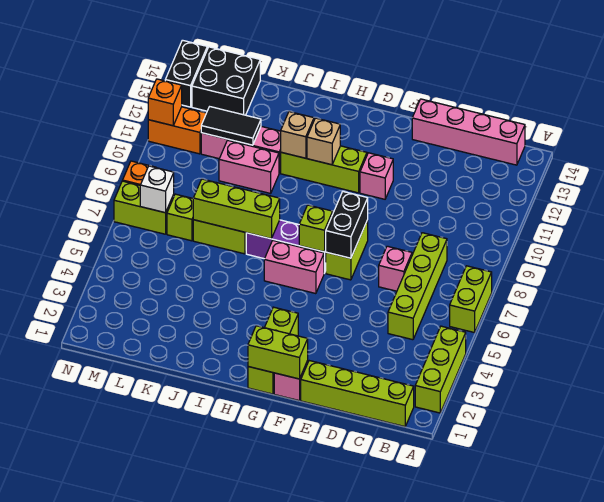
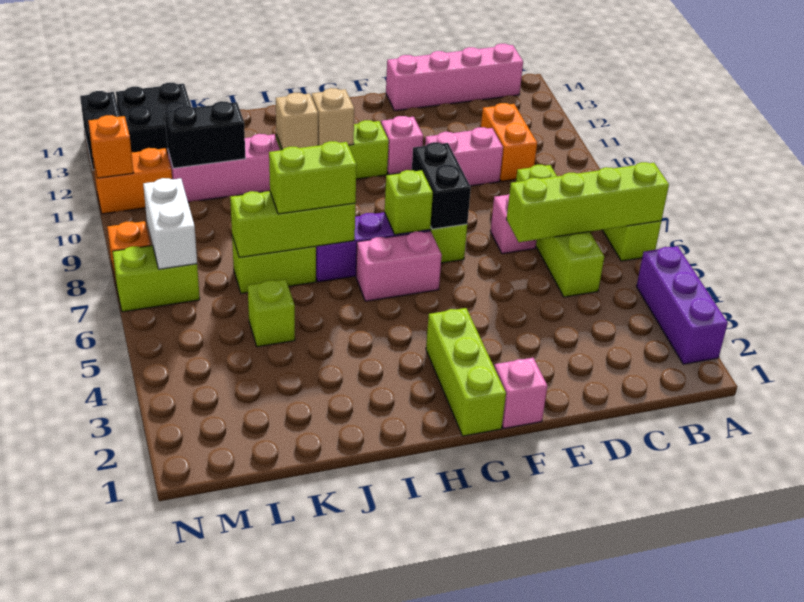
lime brick A2:A4 level 1 -> purple brick A2:A4 level 1
lime brick B1:E1 level 1 -> lime brick A6:D6 level 2
none -> orange brick C10:C11 level 1
lime brick F1:G1 level 2 -> lime brick I7:J7 level 3
pink brick J10:K10 level 1 -> pink brick D10:E10 level 1
black tile K11:L11 level 2 -> black brick K11:L11 level 2
lime brick L7 level 1 -> lime brick K5 level 1
white brick M7 level 2 -> white brick M7:M8 level 2

